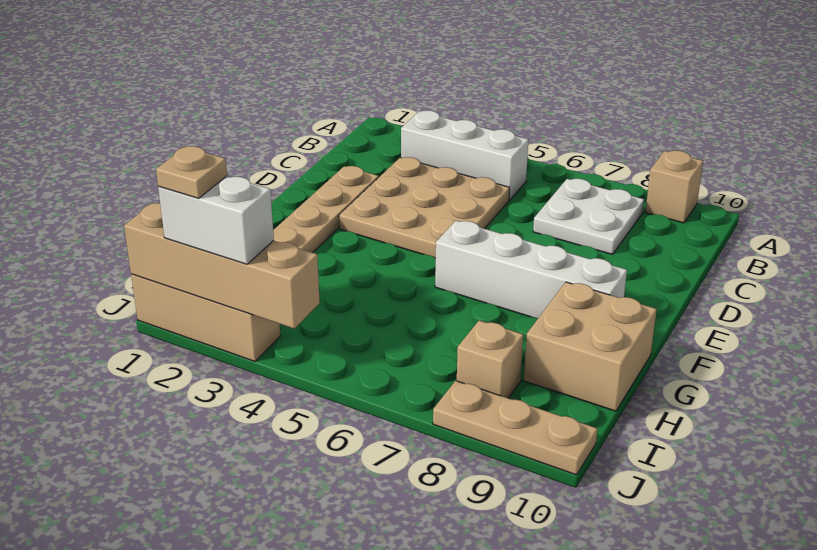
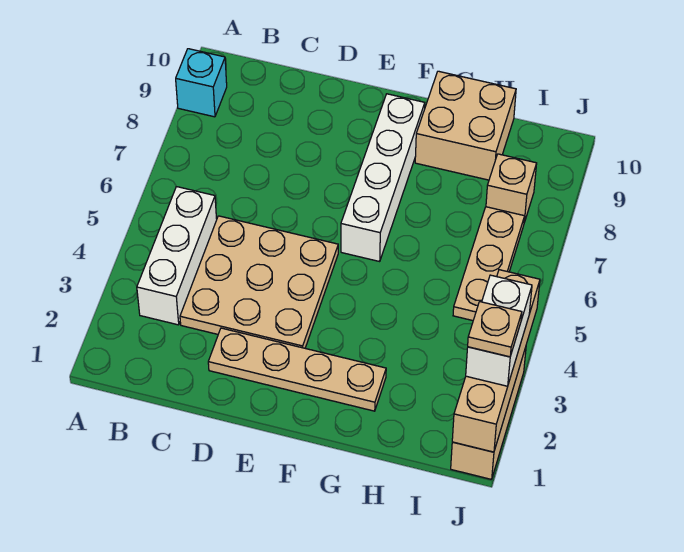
tan brick A9 level 1 -> cyan brick A9 level 1
white plate B7:C8 level 1 -> none
tan plate J8:J10 level 1 -> tan plate I5:I7 level 1

